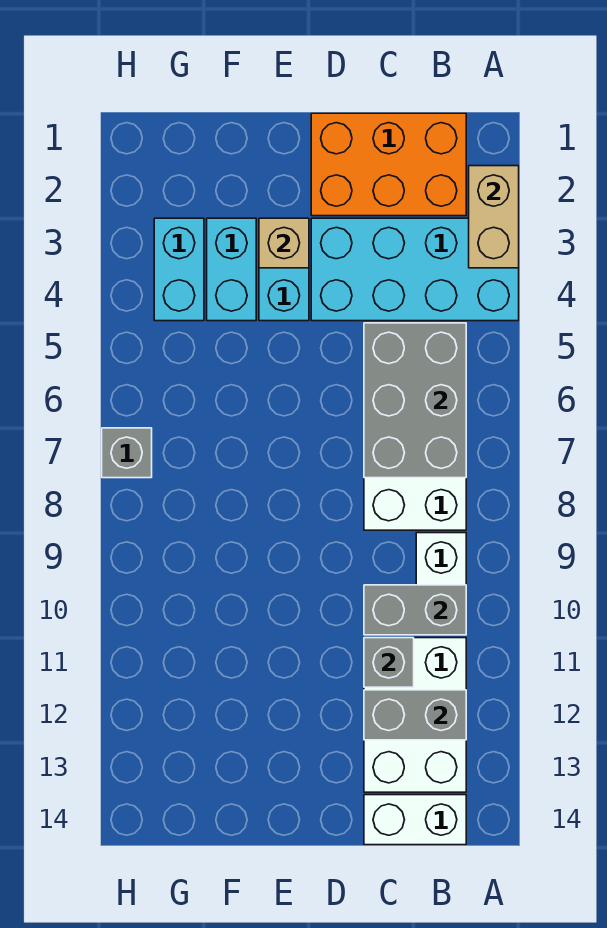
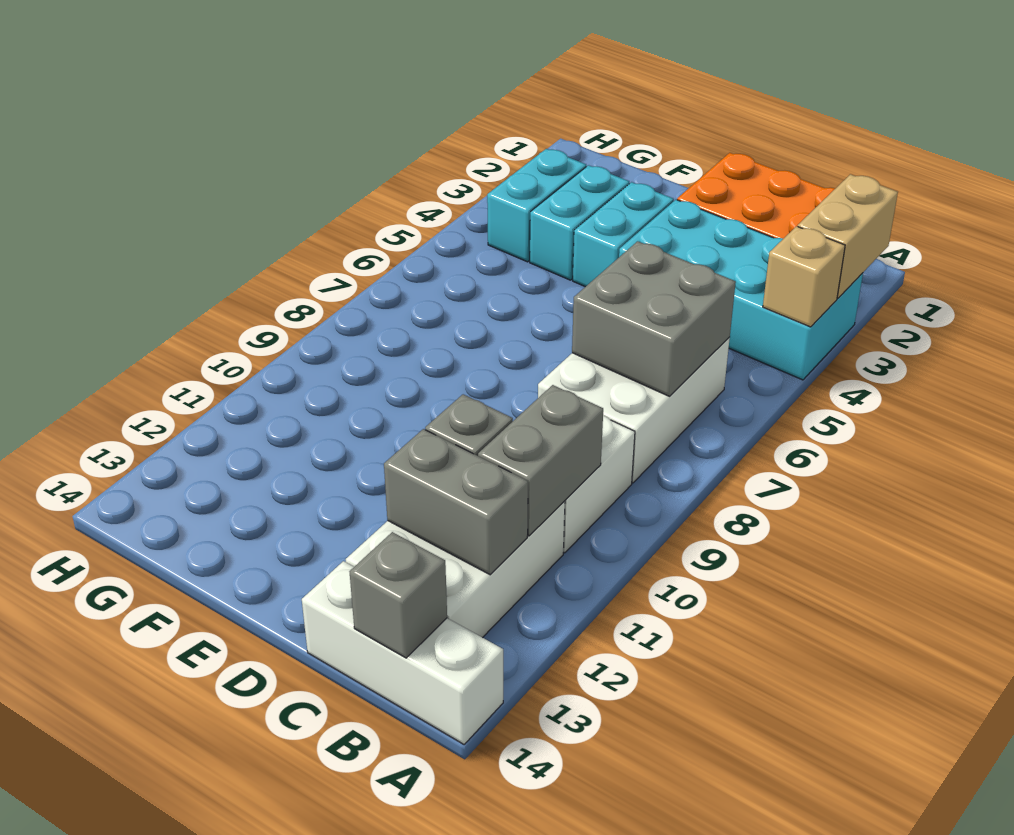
grey brick B5:C7 level 2 -> grey brick B6:C7 level 2
grey brick B10:C10 level 2 -> grey brick B10:B11 level 2
white brick B14:C14 level 1 -> white brick A14:C14 level 1
tan brick E3 level 2 -> tan brick A4 level 2
grey brick H7 level 1 -> grey brick B14 level 2

